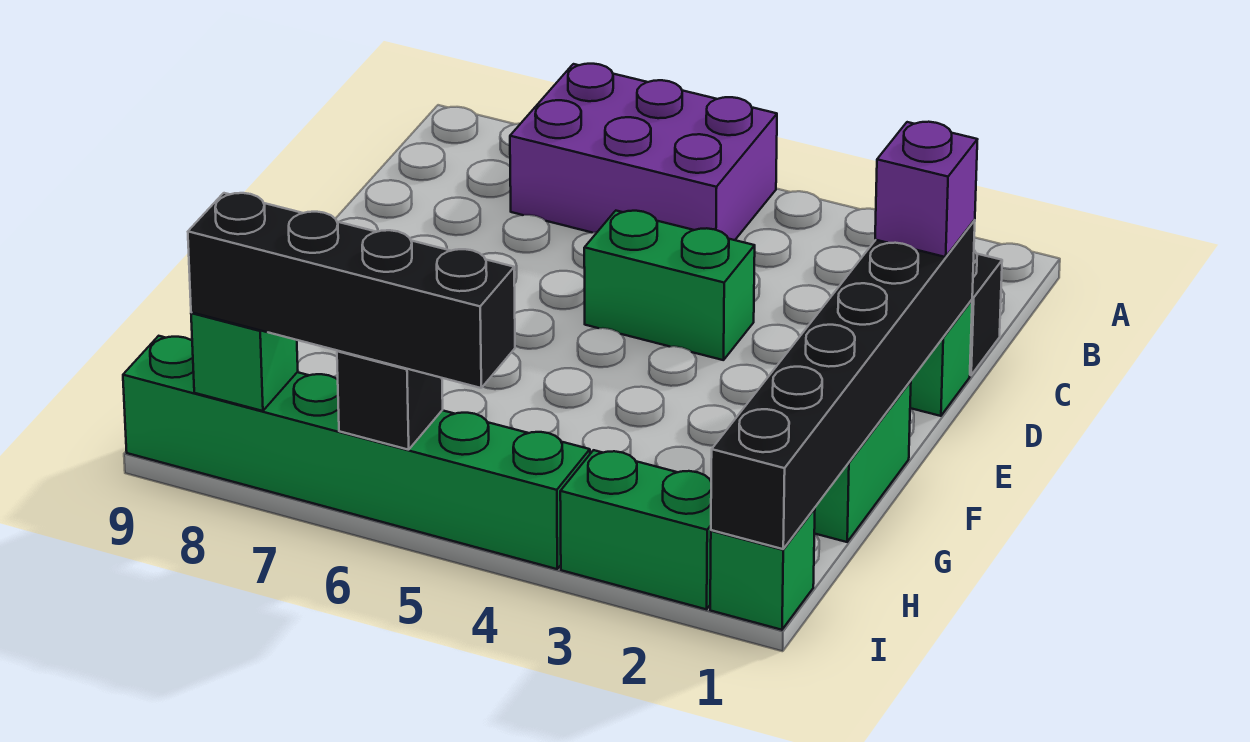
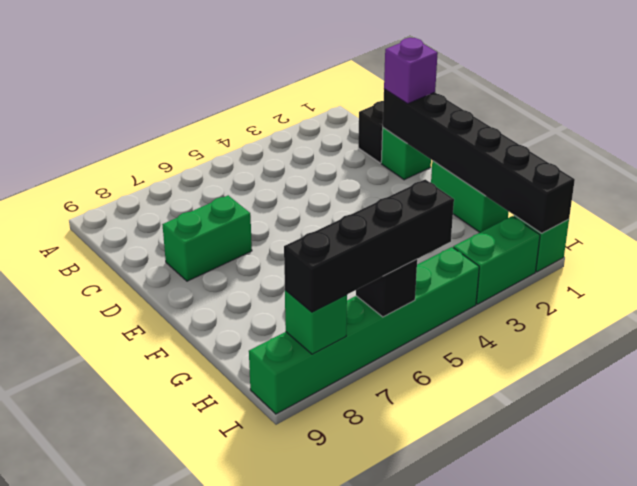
purple brick A5:B7 level 1 -> none
green brick D4:D5 level 1 -> green brick D7:D8 level 1

